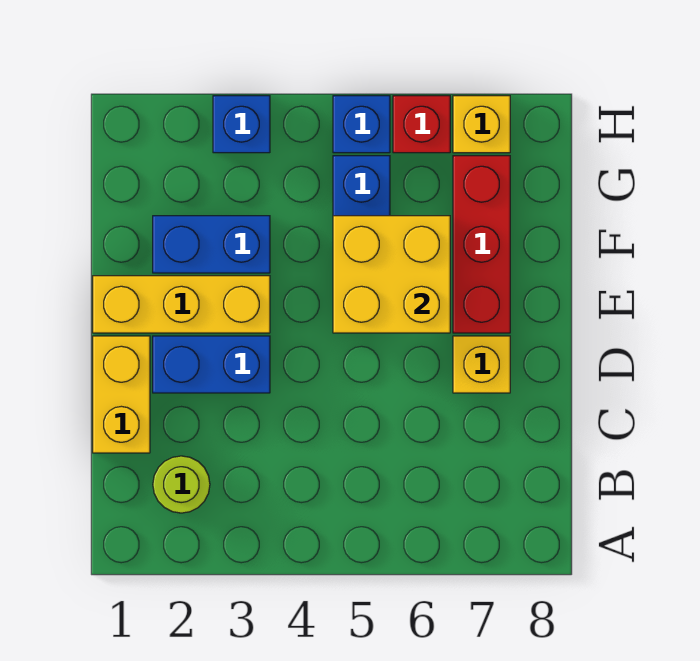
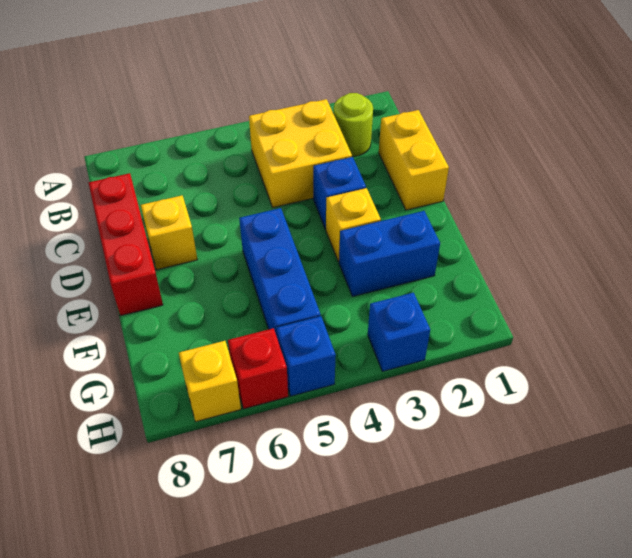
blue brick D2:D3 level 1 -> blue brick D3 level 1
yellow brick E1:E3 level 1 -> yellow brick E3 level 1
yellow brick E5:F6 level 2 -> yellow brick B3:C4 level 1
red brick E7:G7 level 1 -> red brick C8:E8 level 1

